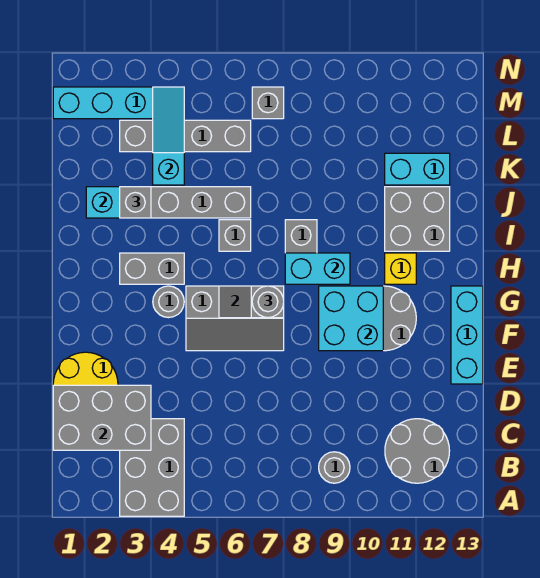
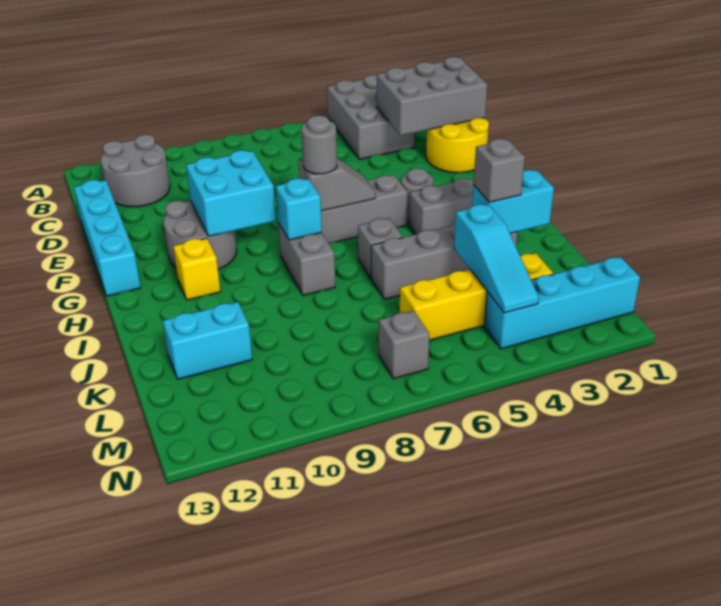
grey round brick B9 level 1 -> none
cyan brick E13:G13 level 1 -> cyan brick D13:G13 level 1
cyan brick H8:H9 level 2 -> cyan brick H8 level 2
grey brick I11:J12 level 1 -> none
grey brick L3:L6 level 1 -> yellow brick L3:L6 level 1

